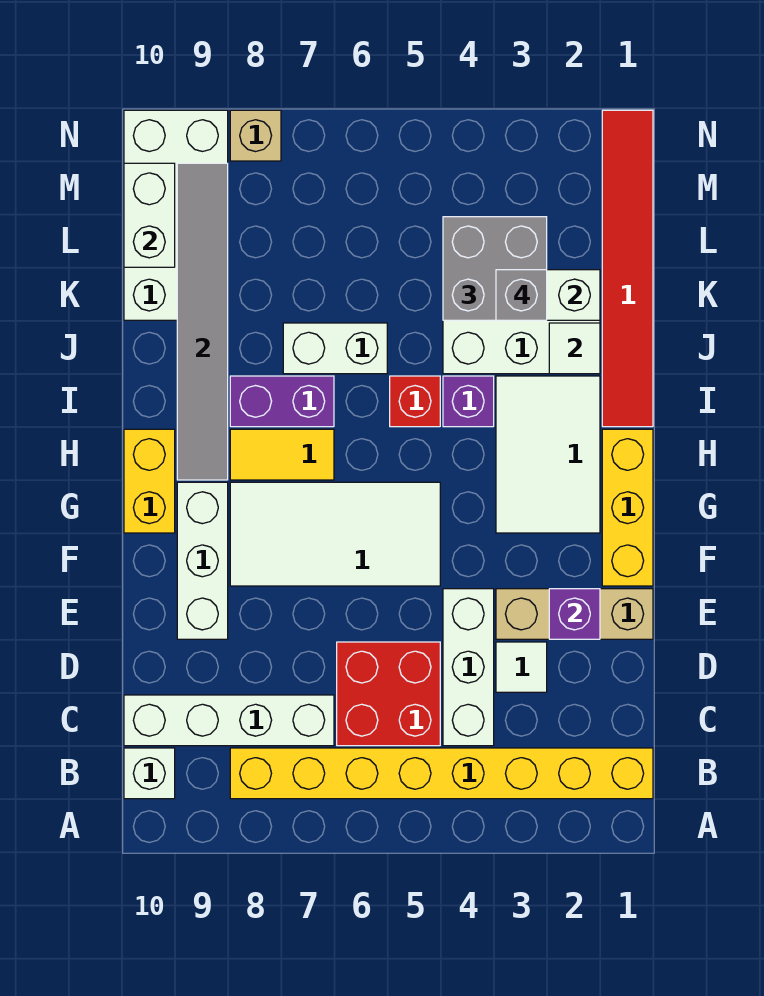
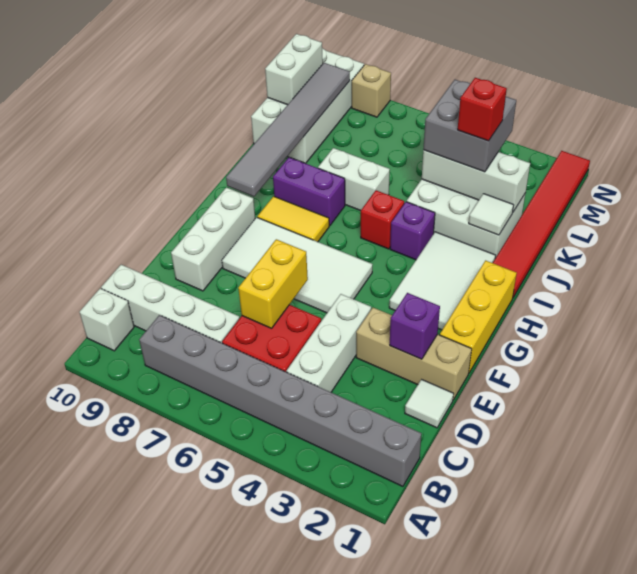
yellow brick B1:B8 level 1 -> grey brick B1:B8 level 1
white tile D3 level 1 -> white tile D1 level 1
yellow brick G10:H10 level 1 -> yellow brick D6:E6 level 2
grey brick K3 level 4 -> red brick K3 level 4

